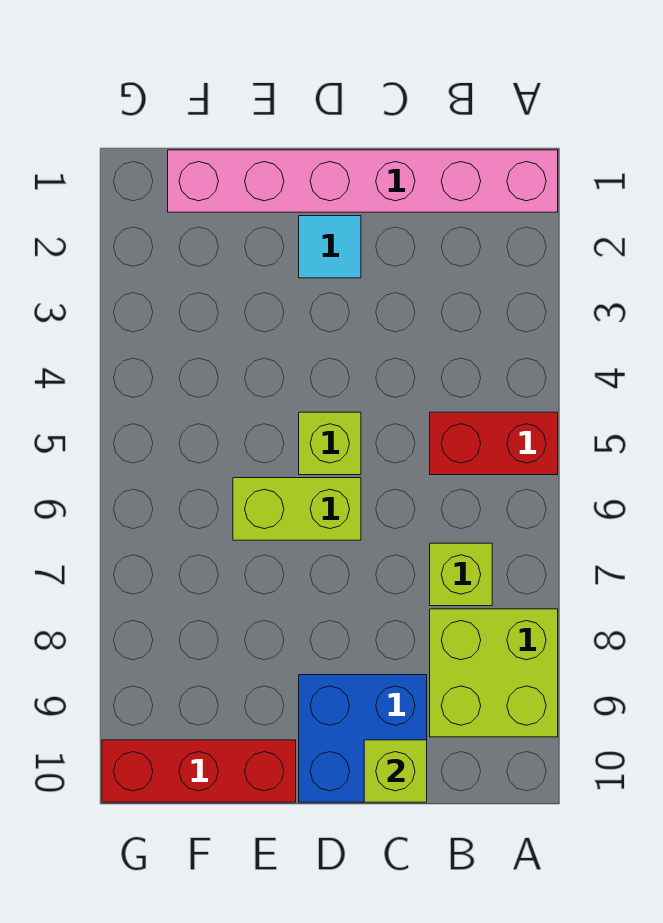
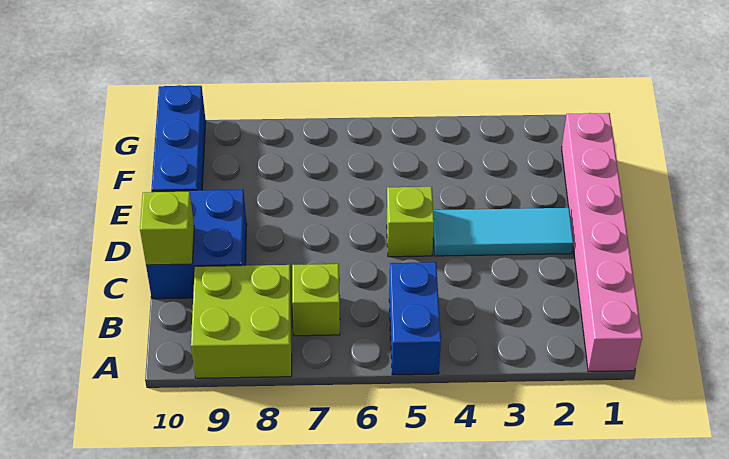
red brick A5:B5 level 1 -> blue brick A5:B5 level 1
cyan tile D2 level 1 -> cyan tile D2:D4 level 1
lime brick D6:E6 level 1 -> none
red brick E10:G10 level 1 -> blue brick E10:G10 level 1

